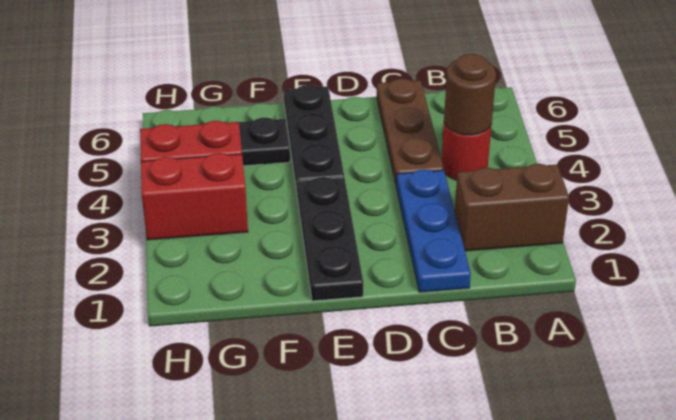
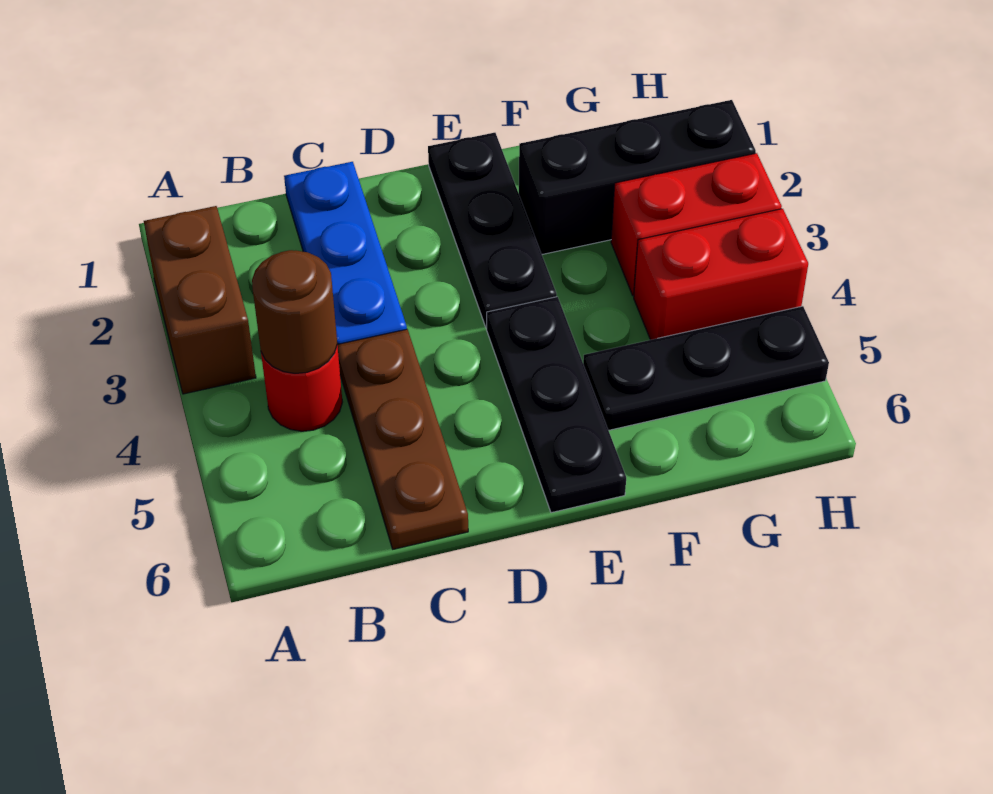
brown brick A2:B2 level 1 -> brown brick A2:A3 level 1
none -> black brick F2:H2 level 1

